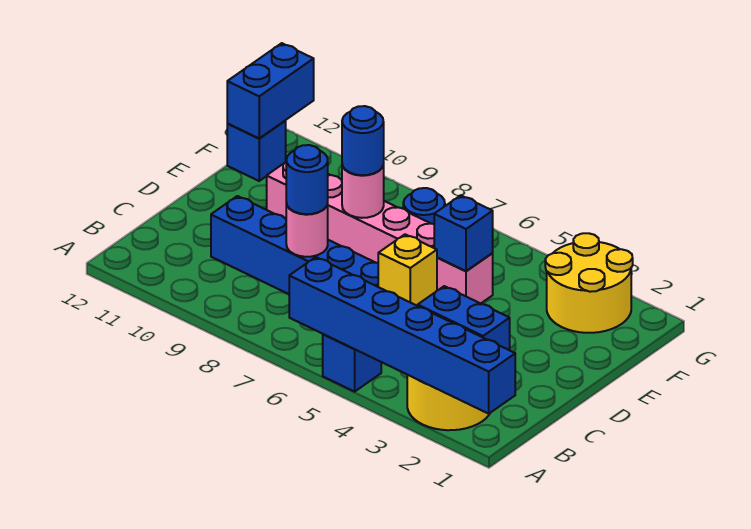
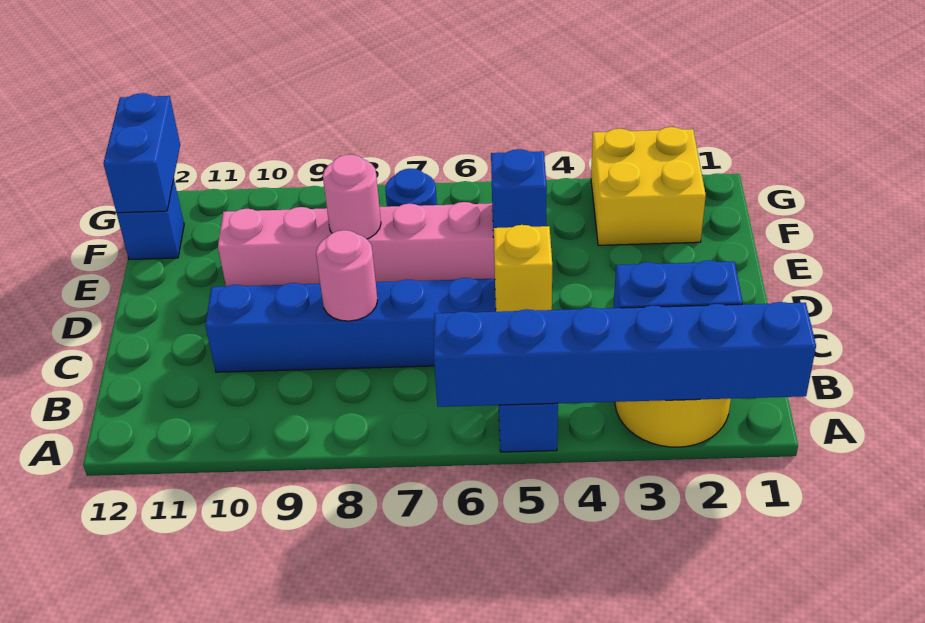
blue round brick C8 level 3 -> none
blue round brick E8 level 3 -> none
yellow round brick F2:G3 level 1 -> yellow brick F2:G3 level 1

